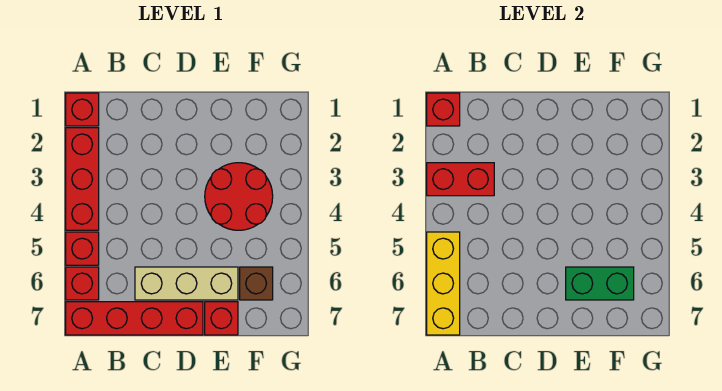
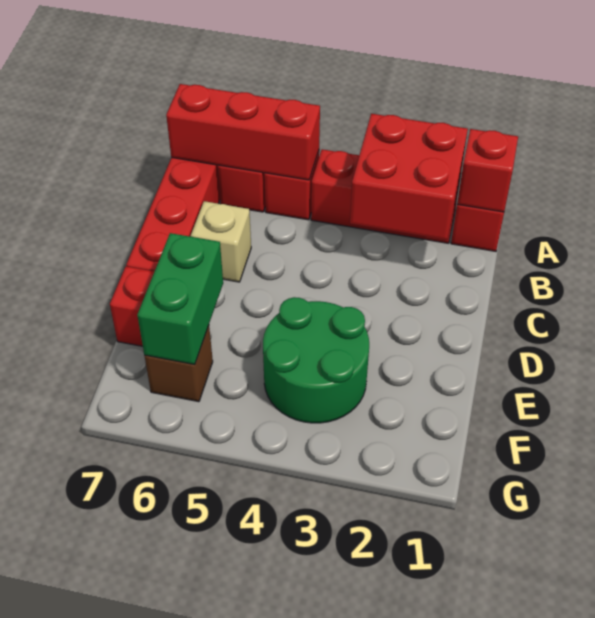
red brick A3:B3 level 2 -> red brick A2:B3 level 2
yellow brick A5:A7 level 2 -> red brick A5:A7 level 2
tan brick C6:E6 level 1 -> tan brick C6 level 1
red round brick E3:F4 level 1 -> green round brick E3:F4 level 1

